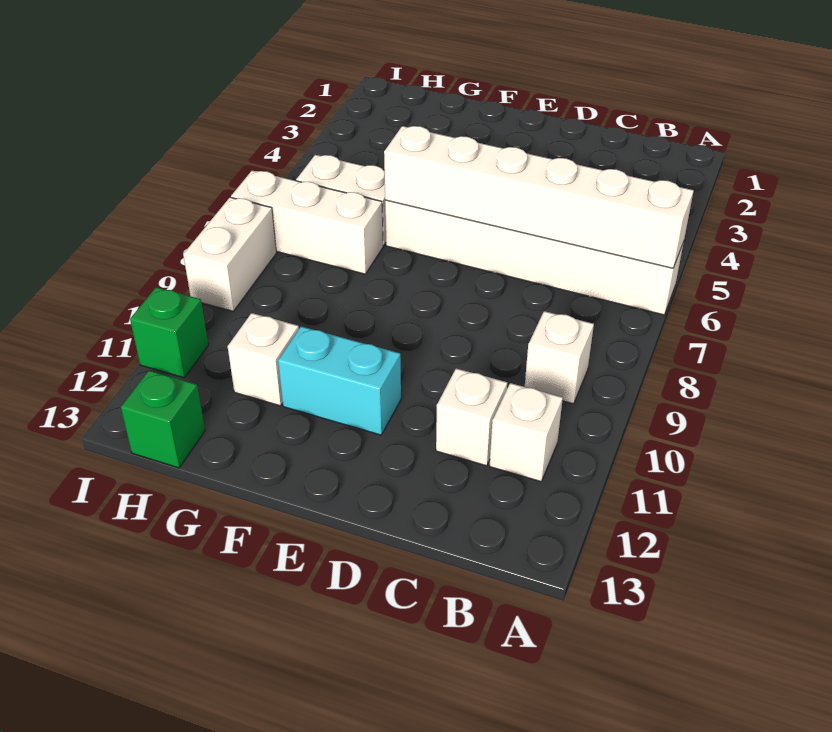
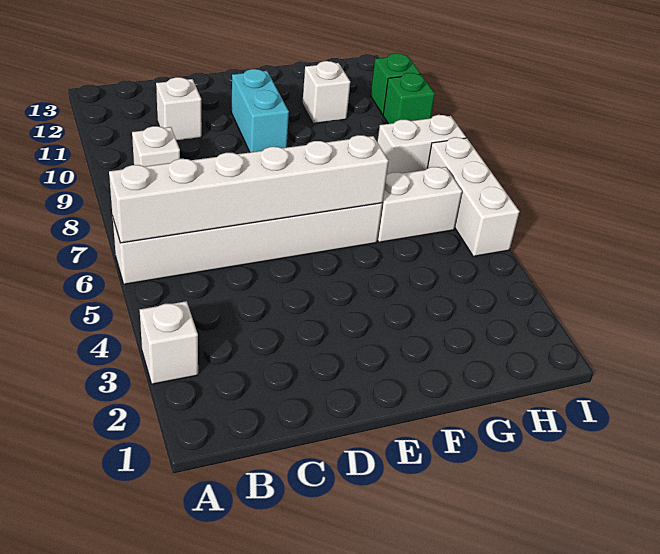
white brick B11 level 1 -> white brick A3 level 1
cyan brick E11:F11 level 1 -> cyan brick E10:E11 level 1
white brick G7:I7 level 1 -> white brick I5:I7 level 1
green brick H13 level 1 -> green brick I10 level 1
white brick I8:I9 level 1 -> white brick H8:I8 level 1

